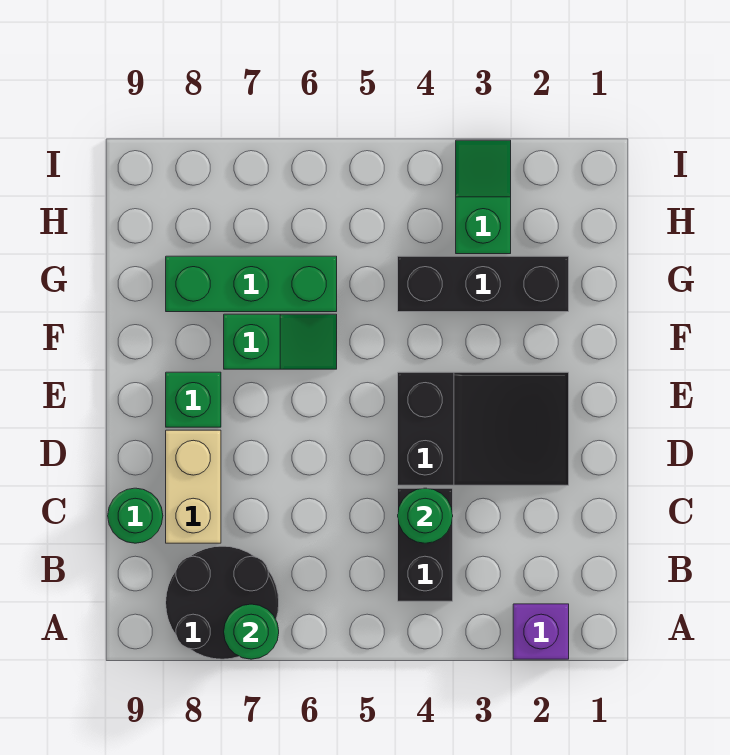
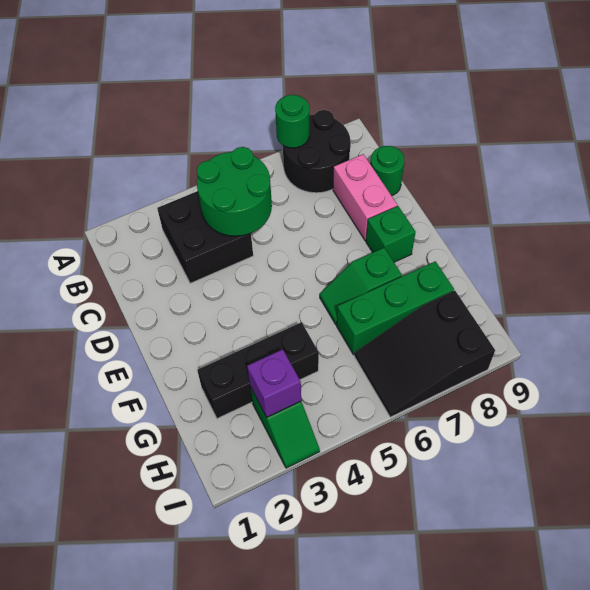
purple brick A2 level 1 -> purple brick H3 level 2
black brick B4:C4 level 1 -> black brick B3:C4 level 1
green round brick C4 level 2 -> green round brick B4:C5 level 2
tan brick C8:D8 level 1 -> pink brick C8:D8 level 1
black slope D2:E4 level 1 top 4 -> black slope H6:I8 level 1 top 8

